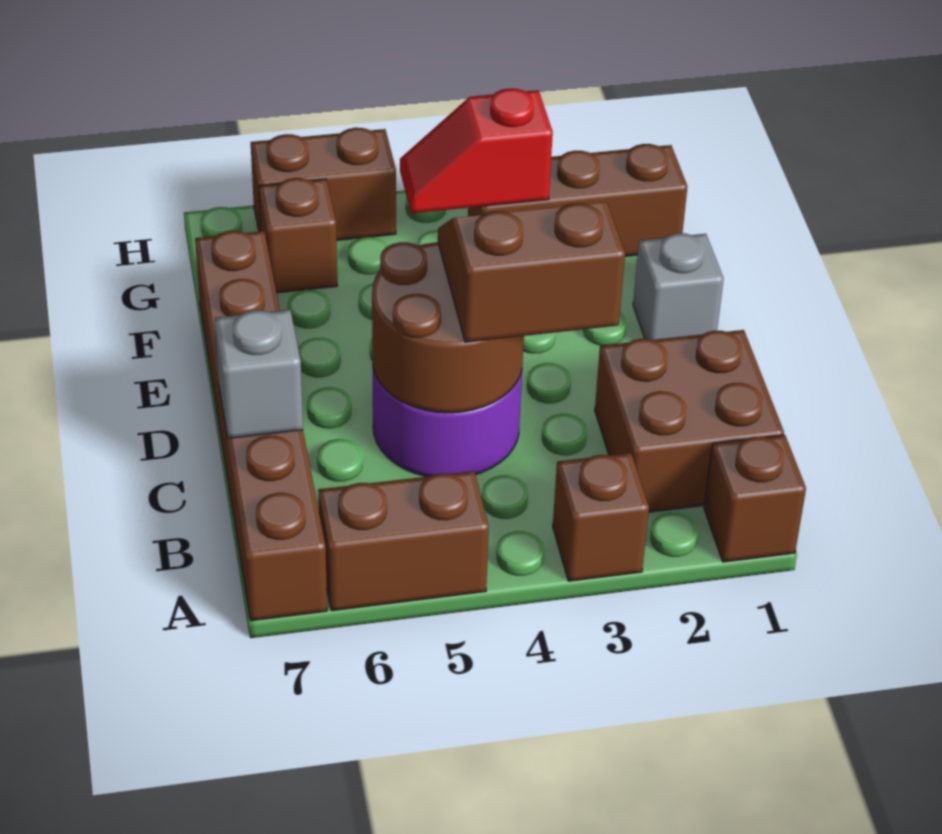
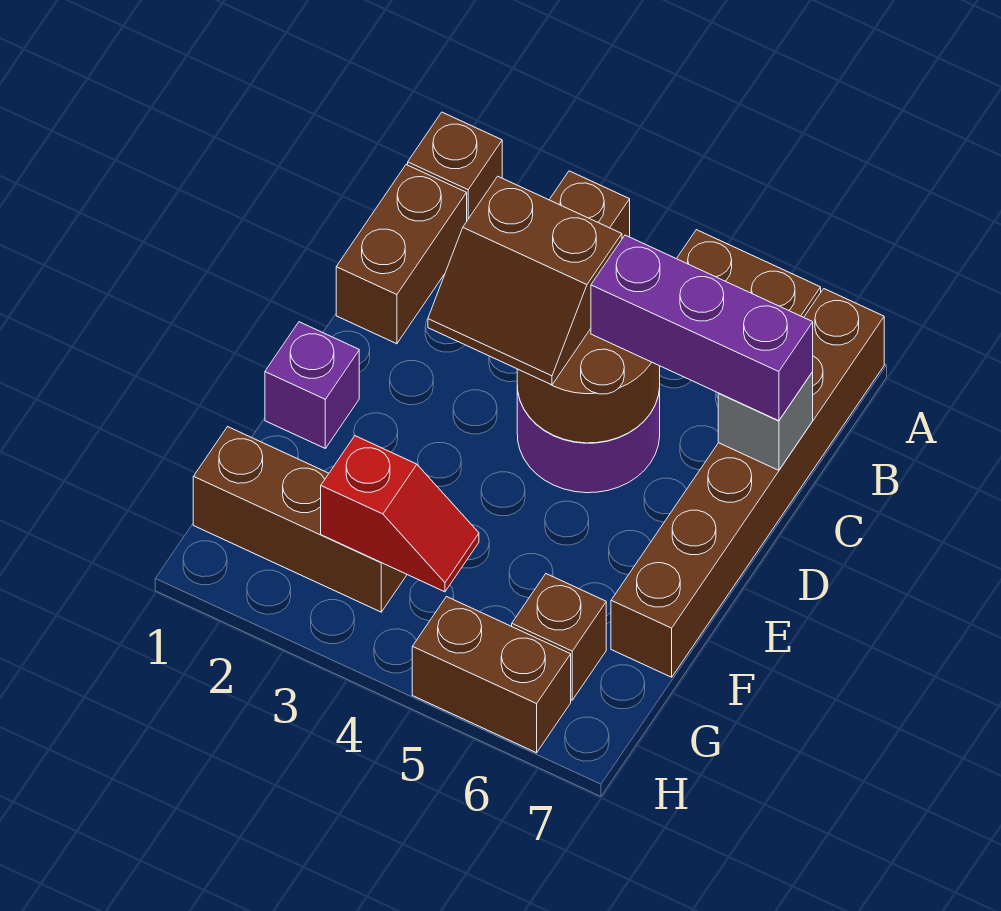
brown brick B1:C2 level 1 -> brown brick B1:C1 level 1
none -> purple brick C5:C7 level 3
grey brick E1 level 1 -> purple brick E1 level 1

